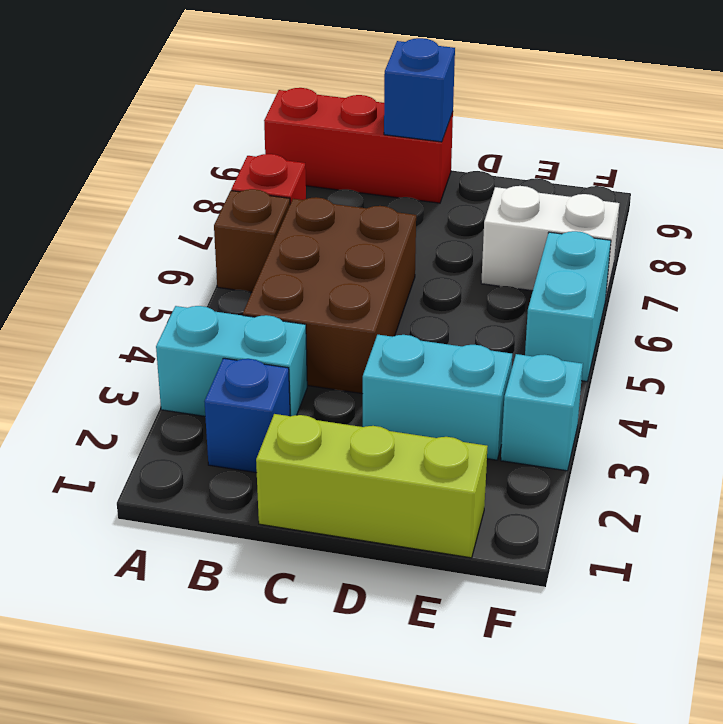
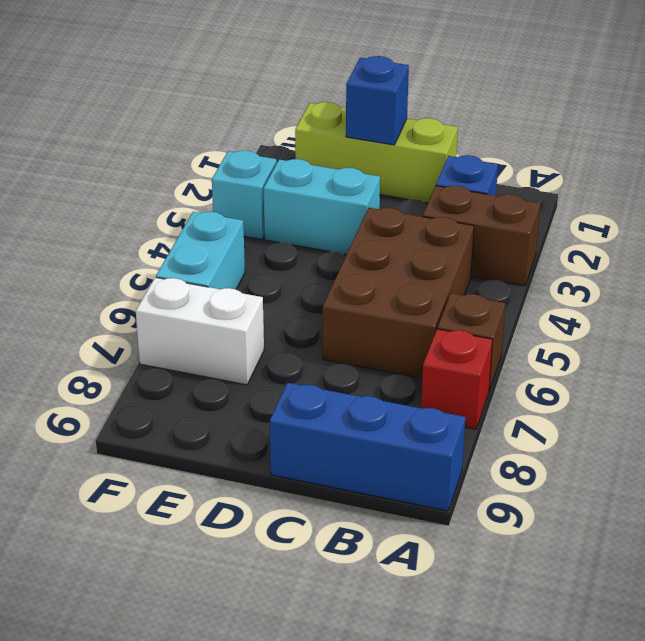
cyan brick A3:B3 level 1 -> brown brick A3:B3 level 1
red brick A9:C9 level 1 -> blue brick A9:C9 level 1
blue brick C9 level 2 -> blue brick D1 level 2

